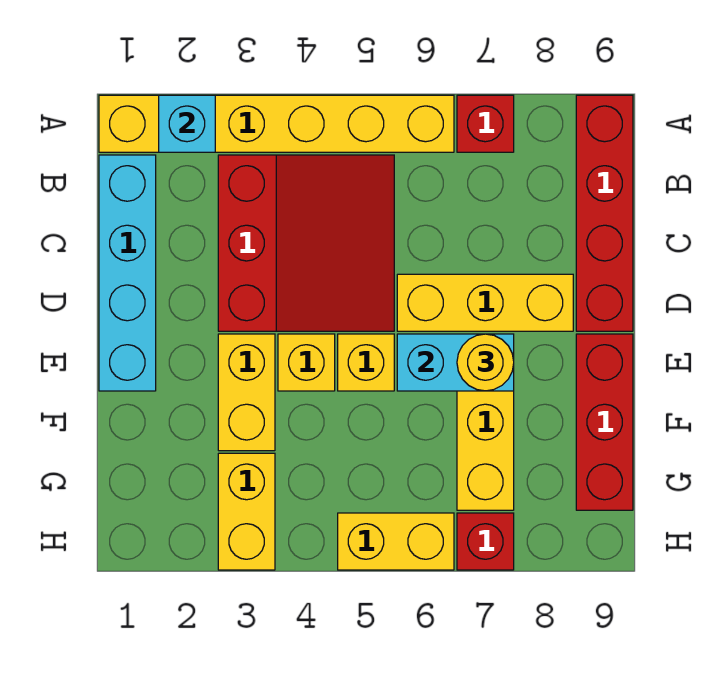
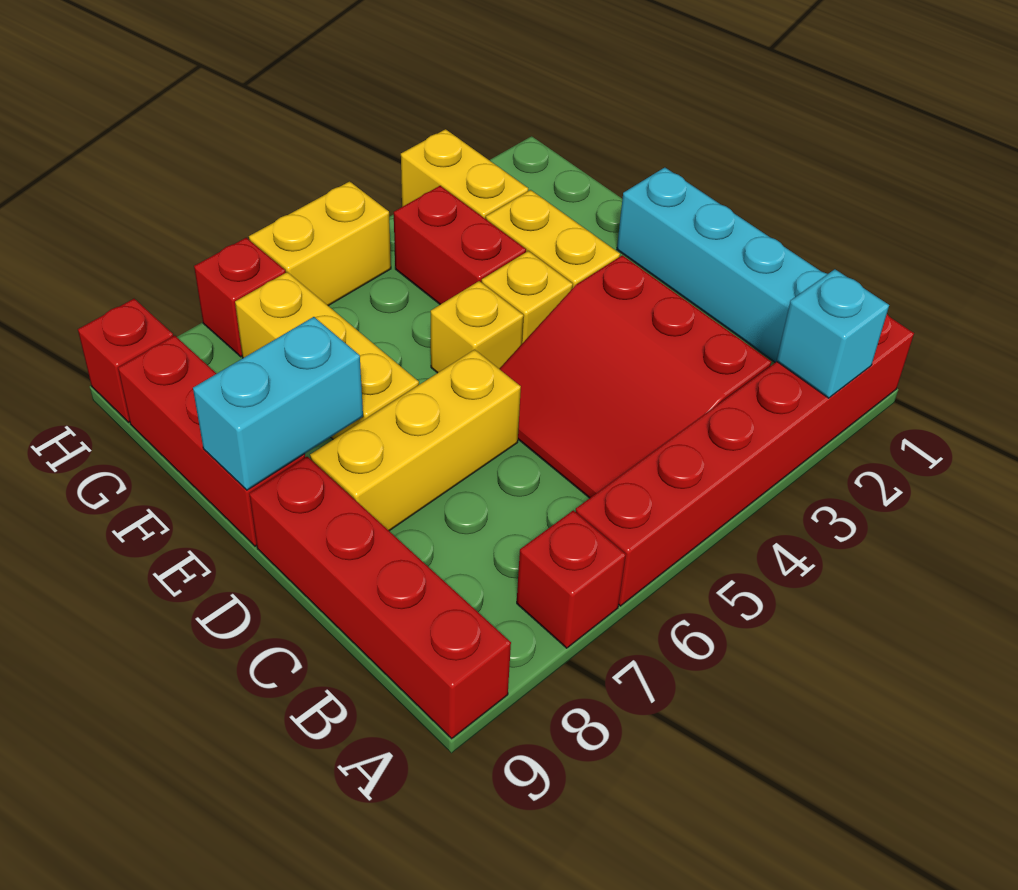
yellow brick A1:A6 level 1 -> red brick A1:A6 level 1
cyan brick E6:E7 level 2 -> cyan brick E8:E9 level 2
yellow round brick E7 level 3 -> none
none -> red brick F4:G4 level 1
none -> red brick H9 level 1

